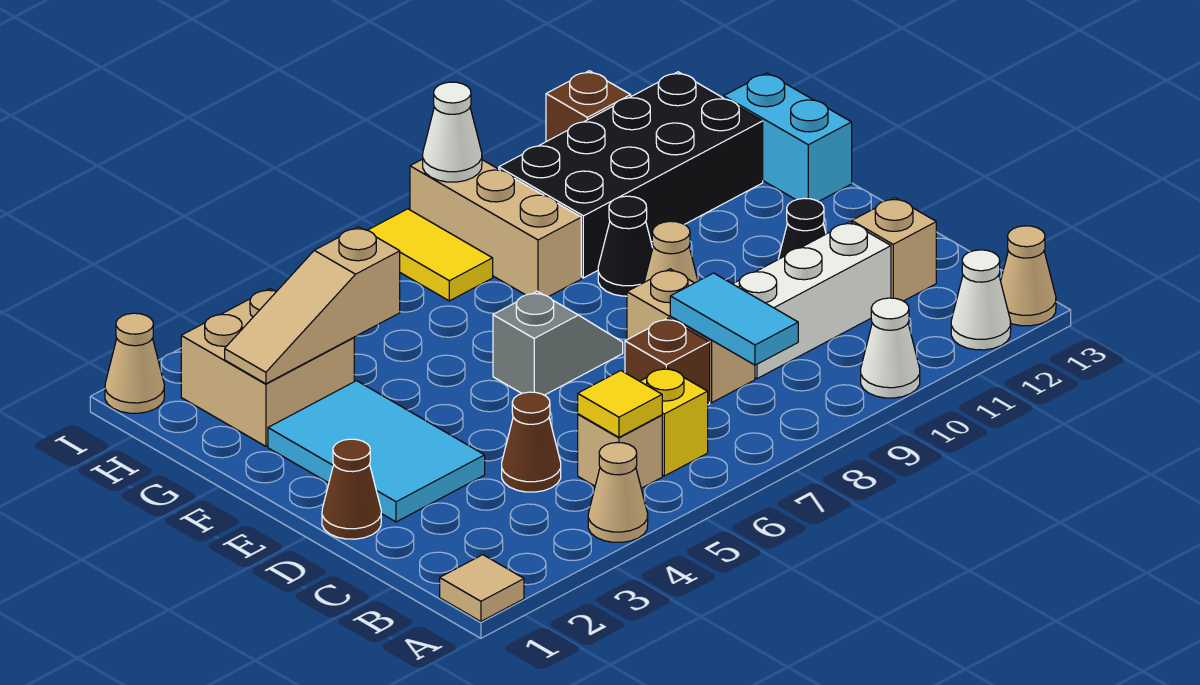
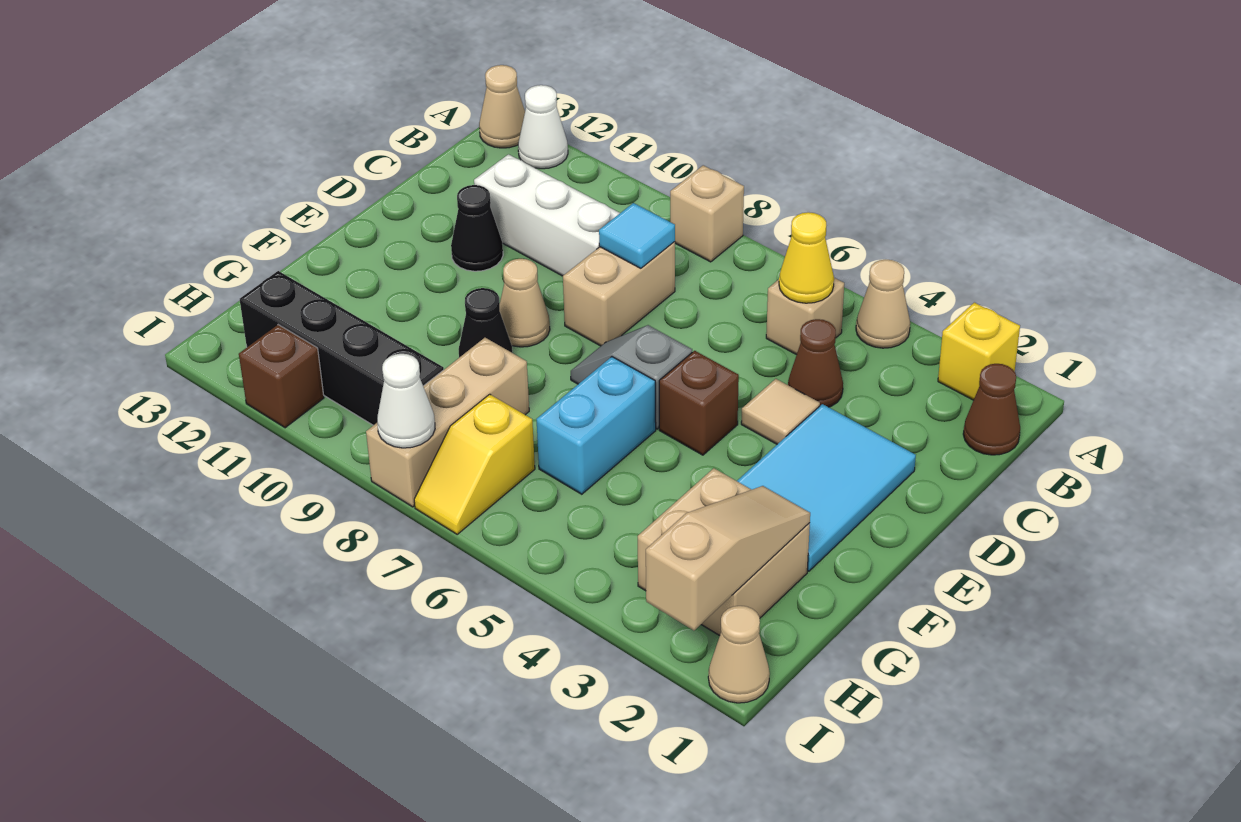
tan tile A1 level 1 -> tan tile D4 level 1
white cone A10 level 1 -> none
yellow tile B5 level 2 -> yellow cone B5 level 2
yellow brick B6 level 1 -> yellow brick A2 level 1
cyan tile B8:C8 level 2 -> cyan tile C8 level 2
brown brick C7 level 1 -> brown brick E5 level 1
tan brick C12 level 1 -> tan brick A8 level 1
brown cone D1 level 1 -> brown cone B1 level 1
cyan brick F13:G13 level 1 -> cyan brick F6:G6 level 1
tan slope G2:G4 level 2 top 4 -> tan slope G2:I2 level 2 top I
black brick G9:H12 level 1 -> black brick H9:H12 level 1
yellow tile H7:I7 level 1 -> yellow slope H7:I7 level 1 top H

